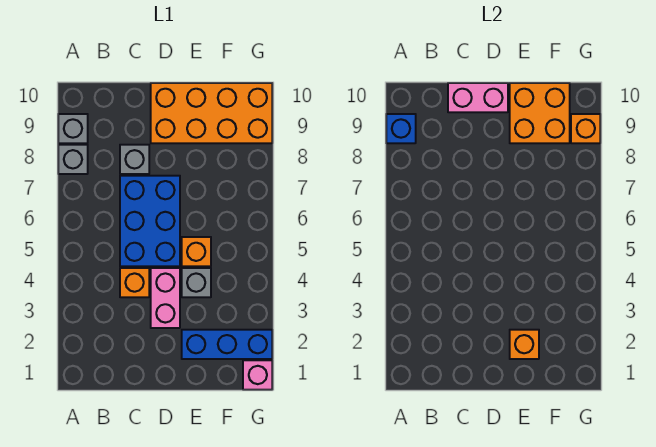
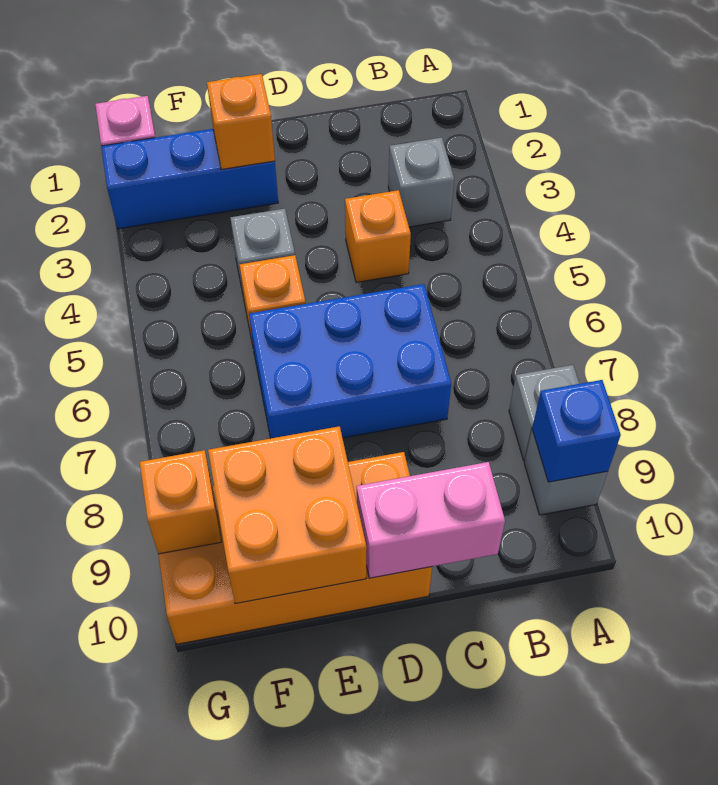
blue brick C5:D7 level 1 -> blue brick C6:E7 level 1
grey brick C8 level 1 -> grey brick B3 level 1
pink brick D3:D4 level 1 -> none

